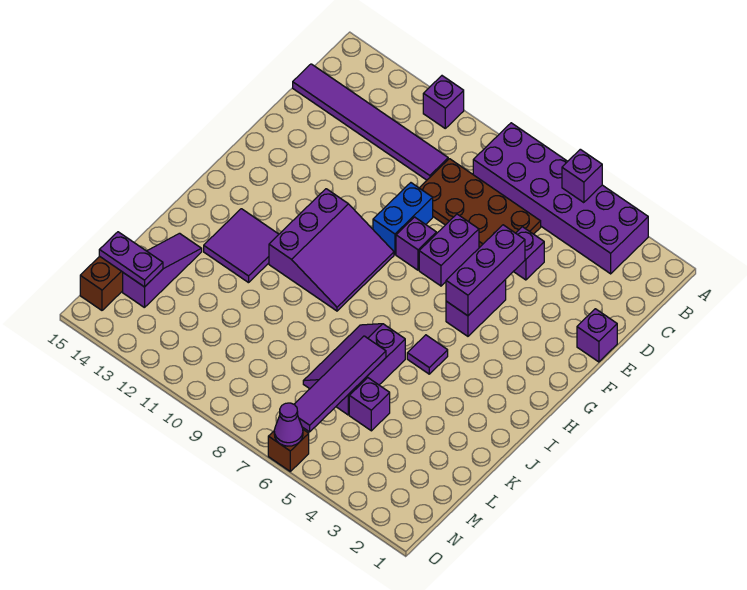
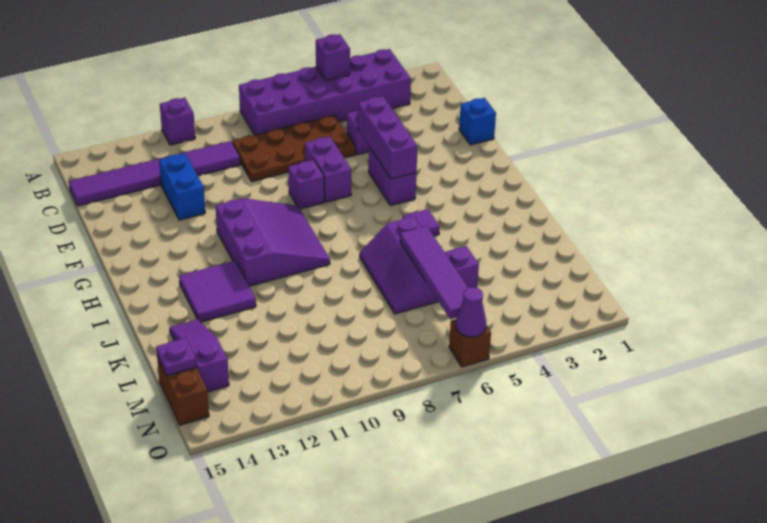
purple brick E1 level 1 -> blue brick E1 level 1
blue brick E9:F9 level 1 -> blue brick D12:E12 level 1
purple plate M14:M15 level 2 -> purple plate M15 level 2

